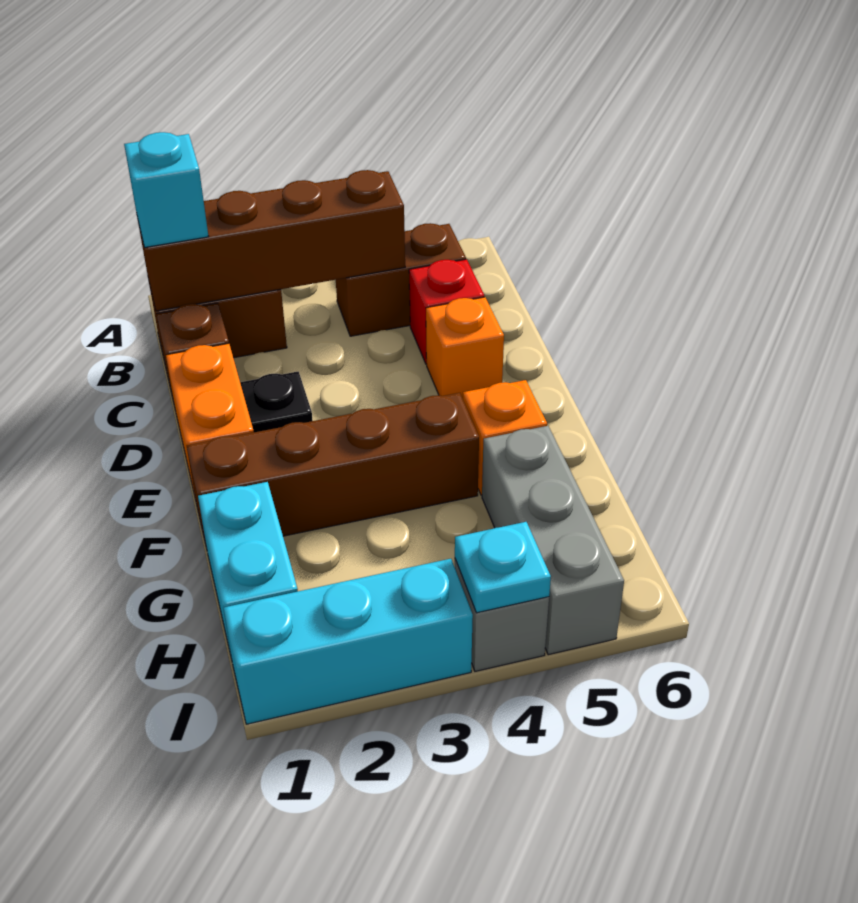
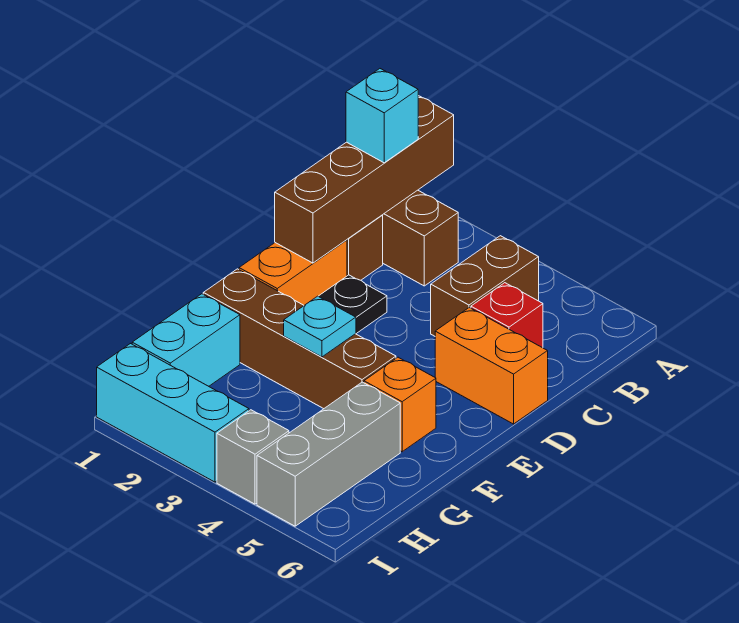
brown brick B1:B4 level 2 -> brown brick A1:D1 level 2
brown brick B4:B5 level 1 -> brown brick B4:C4 level 1
orange brick D5 level 1 -> orange brick D5:D6 level 1
cyan plate I4 level 2 -> cyan plate F3 level 2

